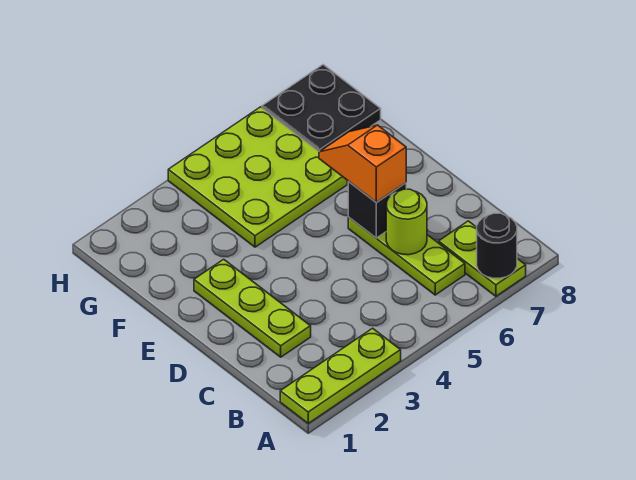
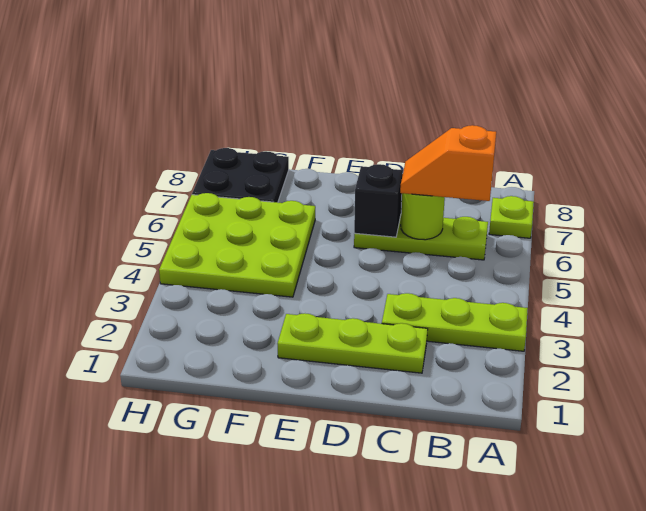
lime plate A1:A3 level 1 -> lime plate A3:C3 level 1
lime plate A7:B7 level 1 -> lime plate A7 level 1
black round brick A7 level 2 -> none
orange slope D6:E6 level 3 top D -> orange slope B6:C6 level 3 top B

